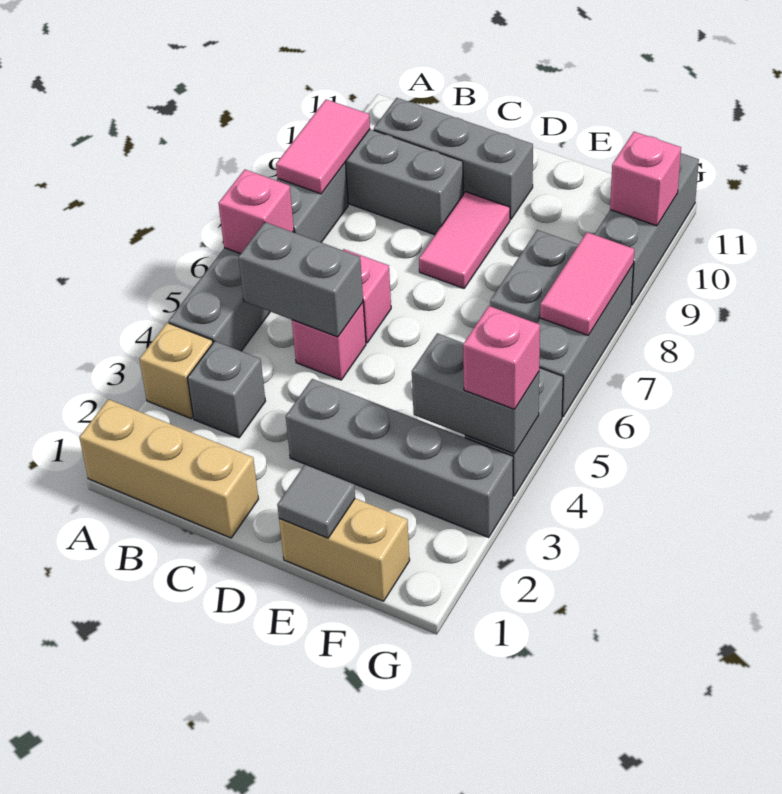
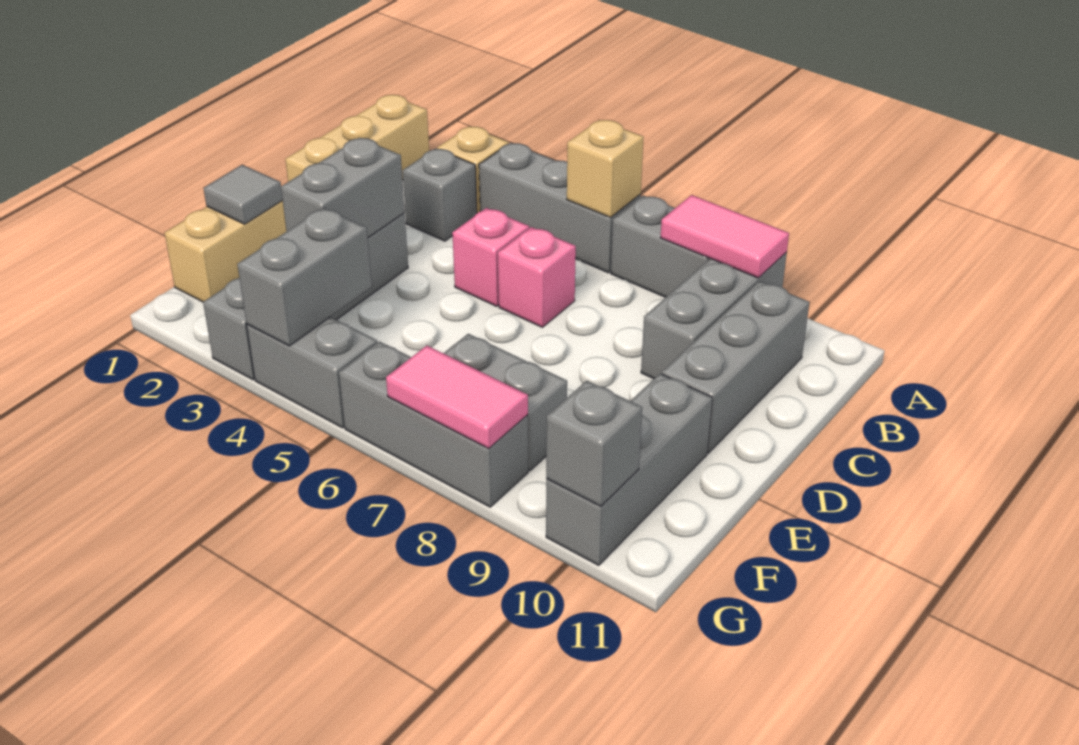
pink brick A6 level 2 -> tan brick A6 level 2
grey brick B5:C5 level 2 -> grey brick D3:E3 level 2
pink tile D8:D9 level 1 -> none
pink brick G4 level 3 -> none
grey brick G9:G11 level 1 -> grey brick E10:G10 level 1
pink brick G10 level 2 -> grey brick G10 level 2

